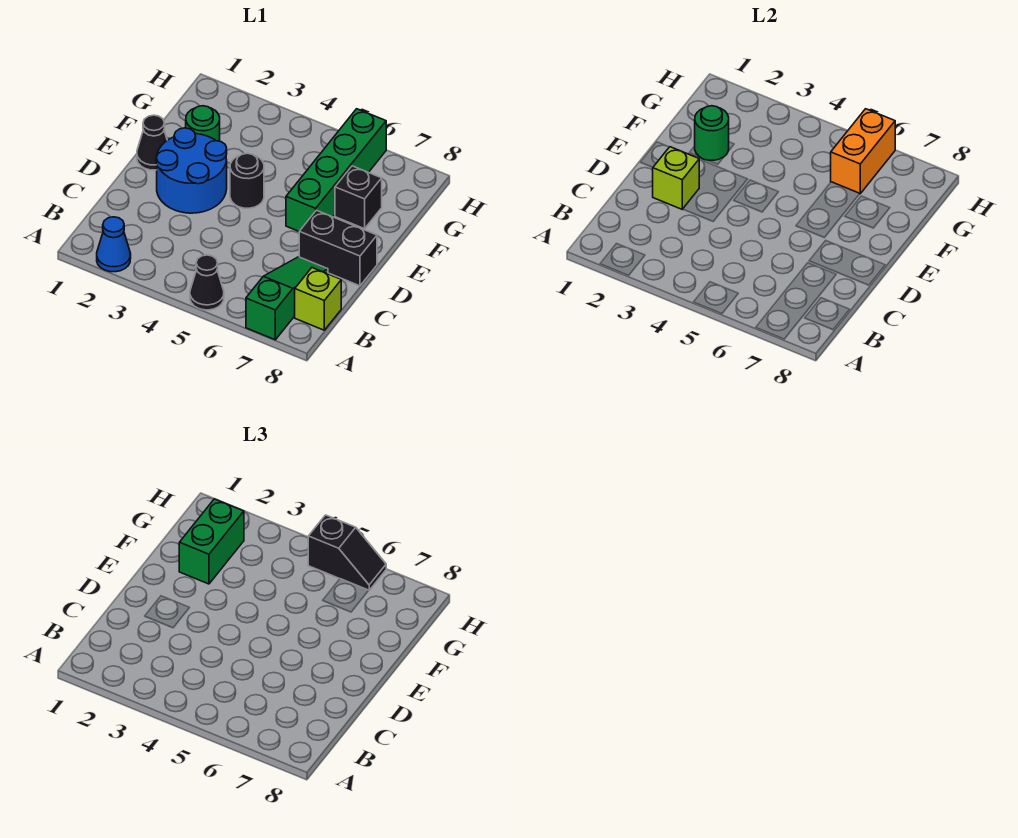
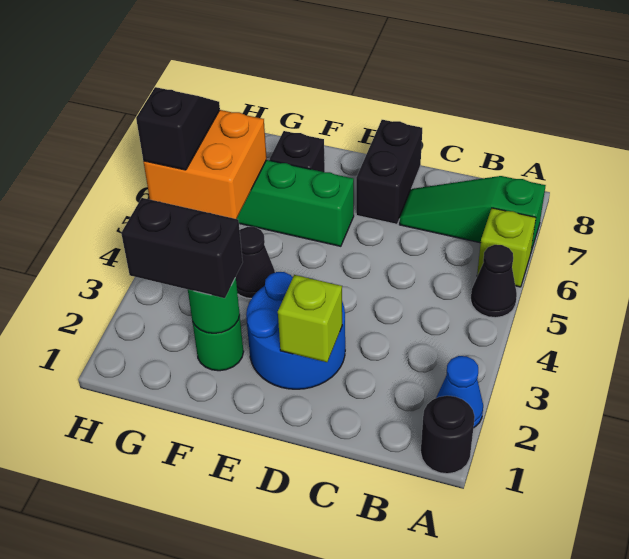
lime brick B8 level 1 -> lime brick A6 level 1
black cone E1 level 1 -> black cone F4 level 1
black round brick E4 level 1 -> black round brick A1 level 1
green brick F2:G2 level 3 -> black brick F2:G2 level 3
orange brick G6:H6 level 2 -> orange brick G5:H6 level 2

